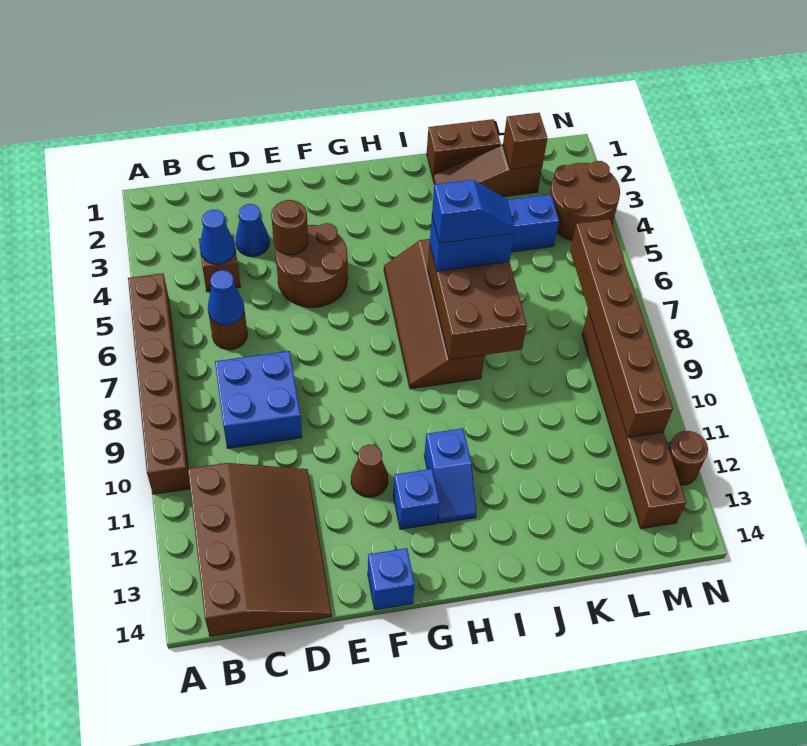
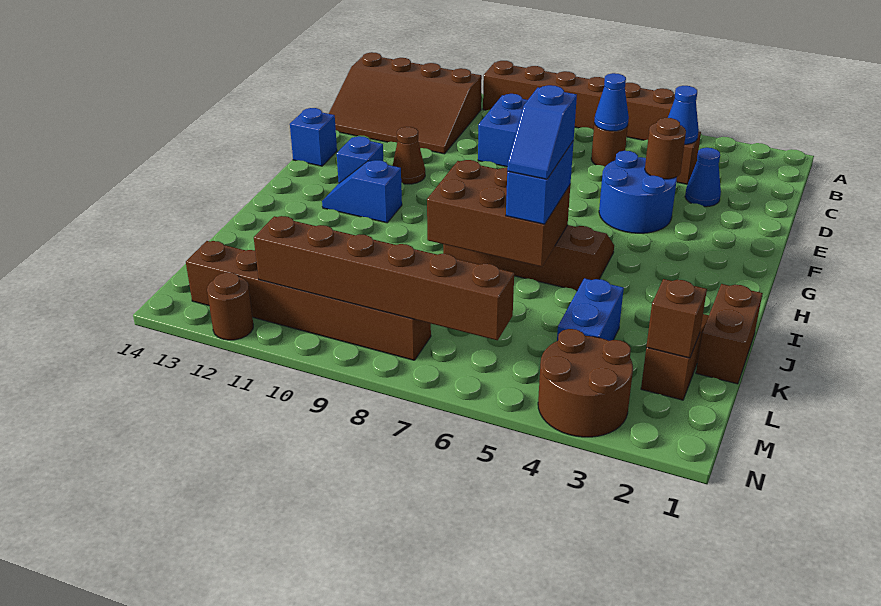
brown round brick E4:F5 level 1 -> blue round brick E4:F5 level 1

